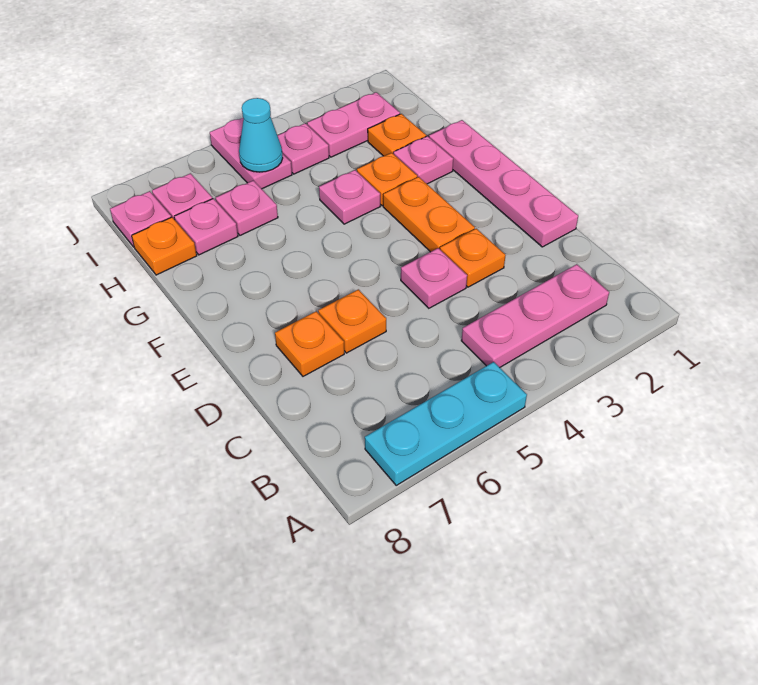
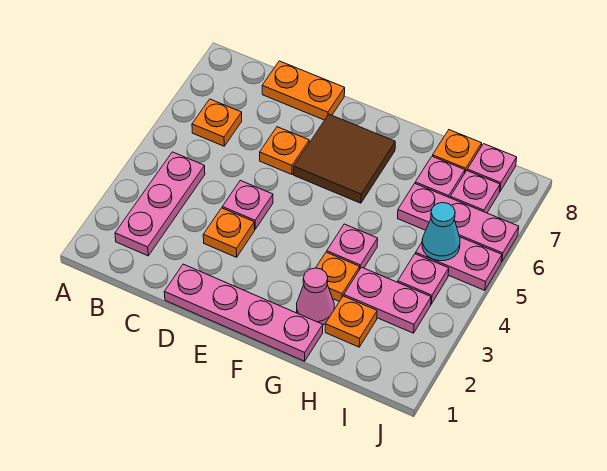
cyan plate A5:A7 level 1 -> none
orange plate D7 level 1 -> orange plate B6 level 1
orange plate E3:F3 level 1 -> orange plate C8:D8 level 1
none -> brown tile E6:F7 level 1
pink plate G2 level 1 -> pink cone G2 level 1
pink plate H6 level 1 -> pink plate H6:J6 level 1
pink plate I2:I3 level 1 -> pink plate H3:I3 level 1

